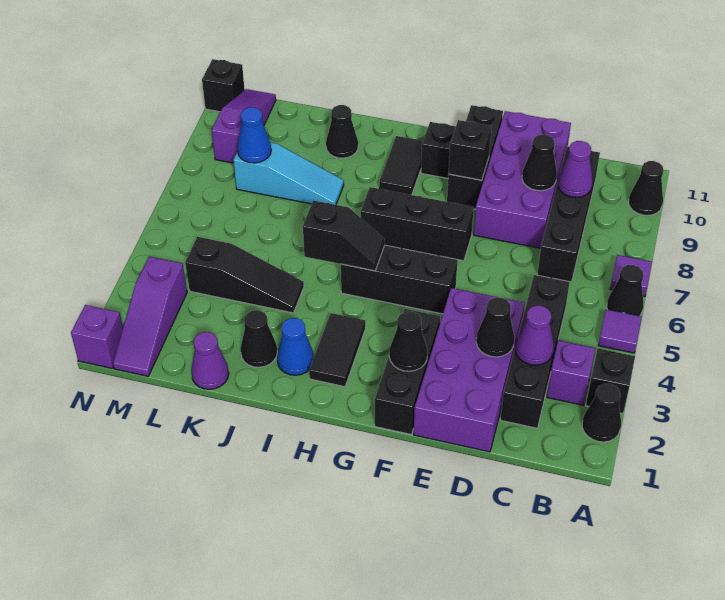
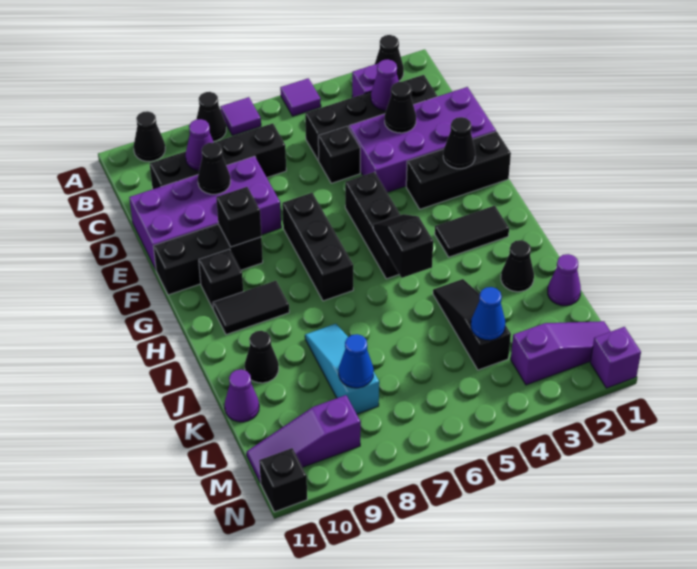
black brick A3 level 1 -> black brick D5 level 1
black cone A6 level 1 -> black cone A8 level 1
blue cone I2 level 1 -> blue cone L4 level 2
none -> purple cone K11 level 1

